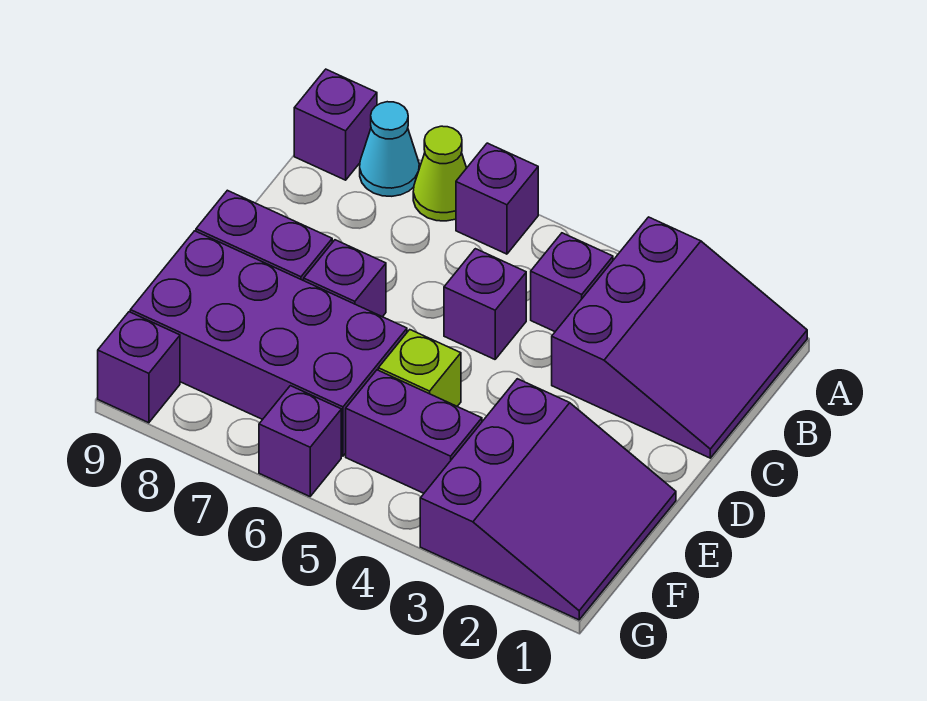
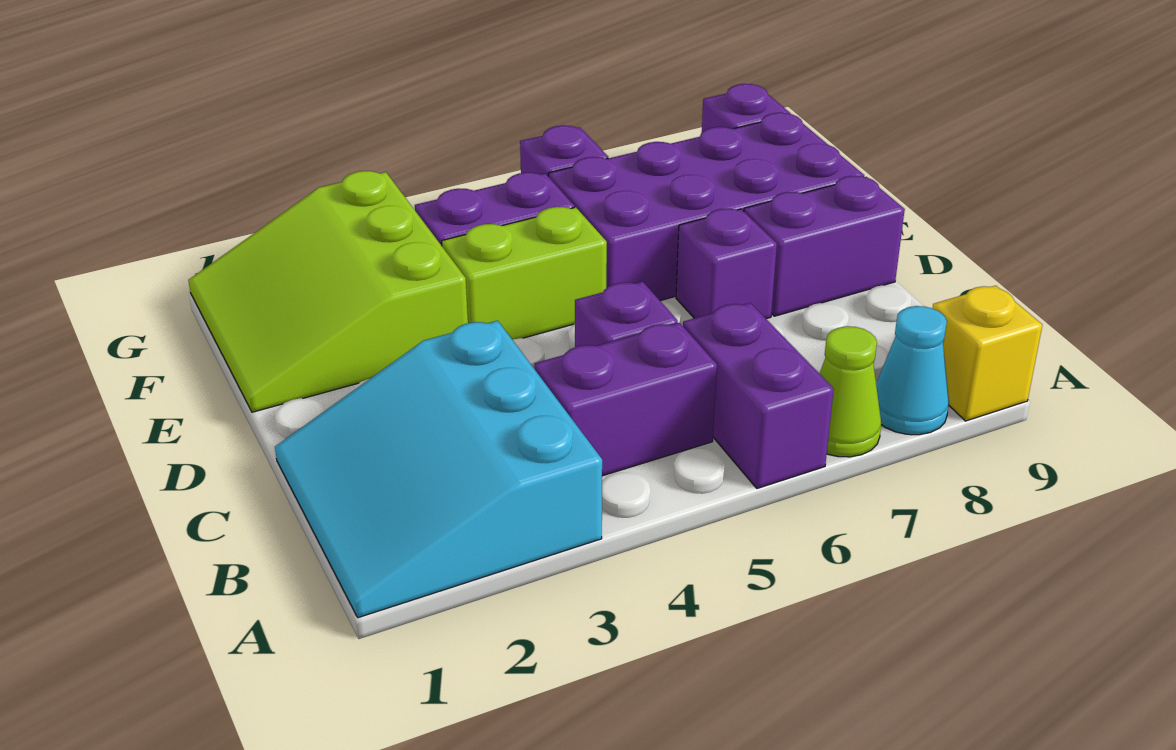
purple slope A1:C3 level 1 top 3 -> cyan slope A1:C3 level 1 top 3
purple brick A6 level 1 -> purple brick A6:B6 level 1
purple brick A9 level 1 -> yellow brick A9 level 1
purple brick B4 level 1 -> purple brick B4:B5 level 1
purple slope E1:G3 level 1 top 3 -> lime slope E1:G3 level 1 top 3
lime brick E5 level 1 -> lime brick E4:E5 level 1

